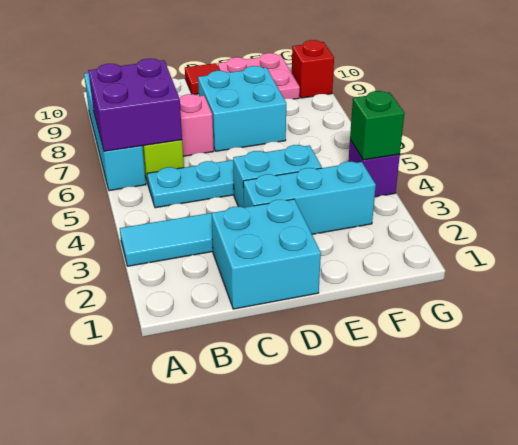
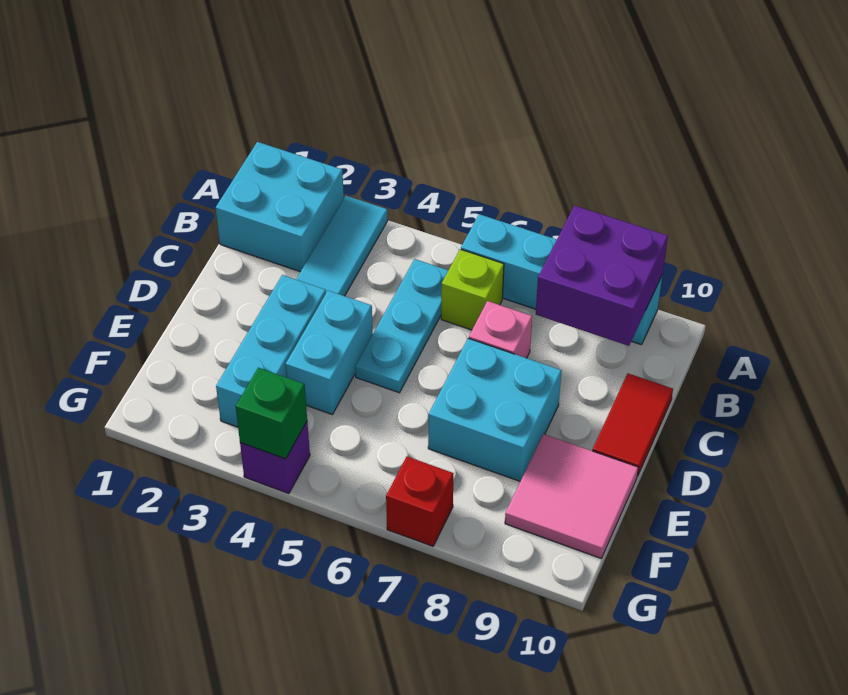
purple brick A6:B7 level 2 -> purple brick A8:B9 level 2
cyan brick C1:D2 level 1 -> cyan brick A1:B2 level 1
red tile D10 level 1 -> red tile C10:D10 level 1
pink plate E9:F10 level 1 -> pink tile E9:F10 level 1
red brick G9 level 1 -> red brick G7 level 1

